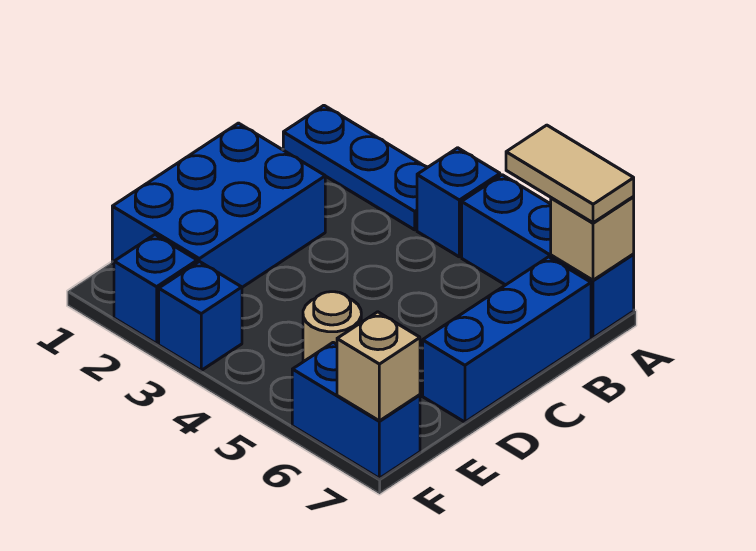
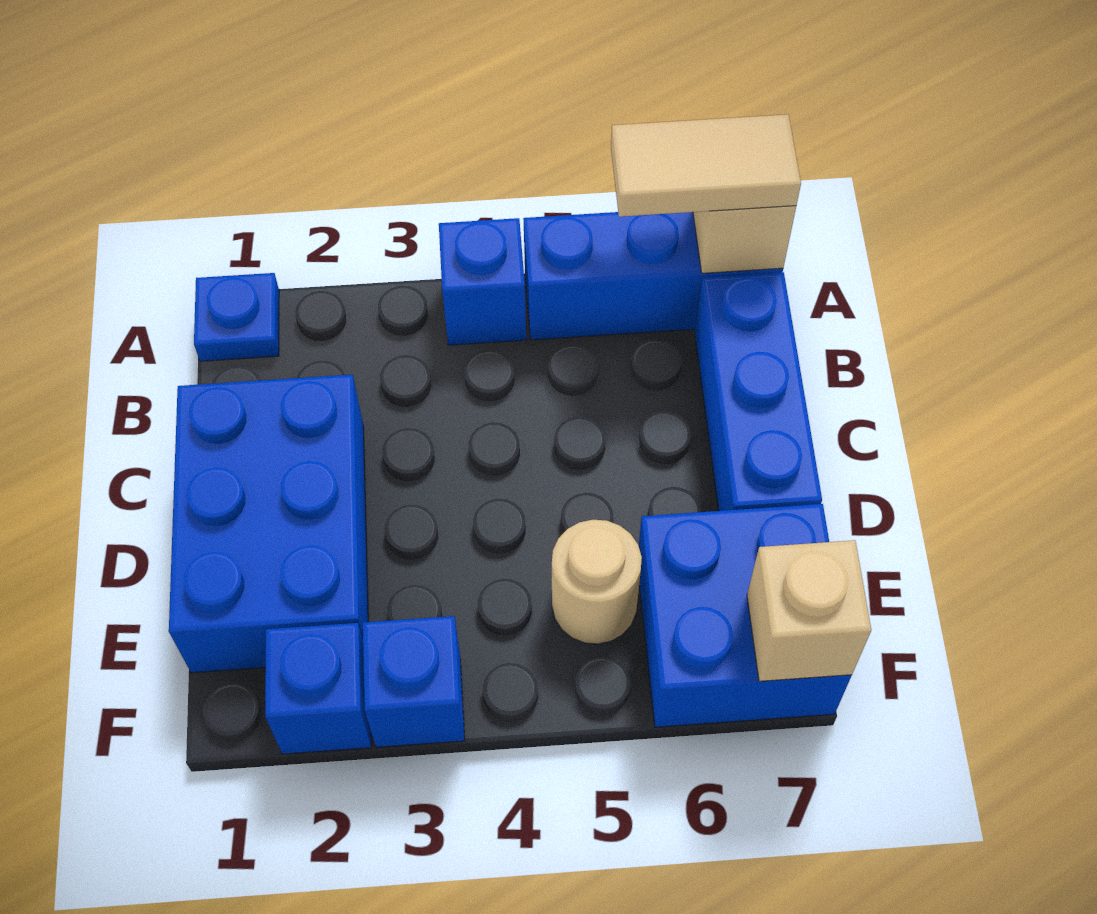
blue plate A1:A3 level 1 -> blue plate A1 level 1
blue brick F6:F7 level 1 -> blue brick E6:F7 level 1

